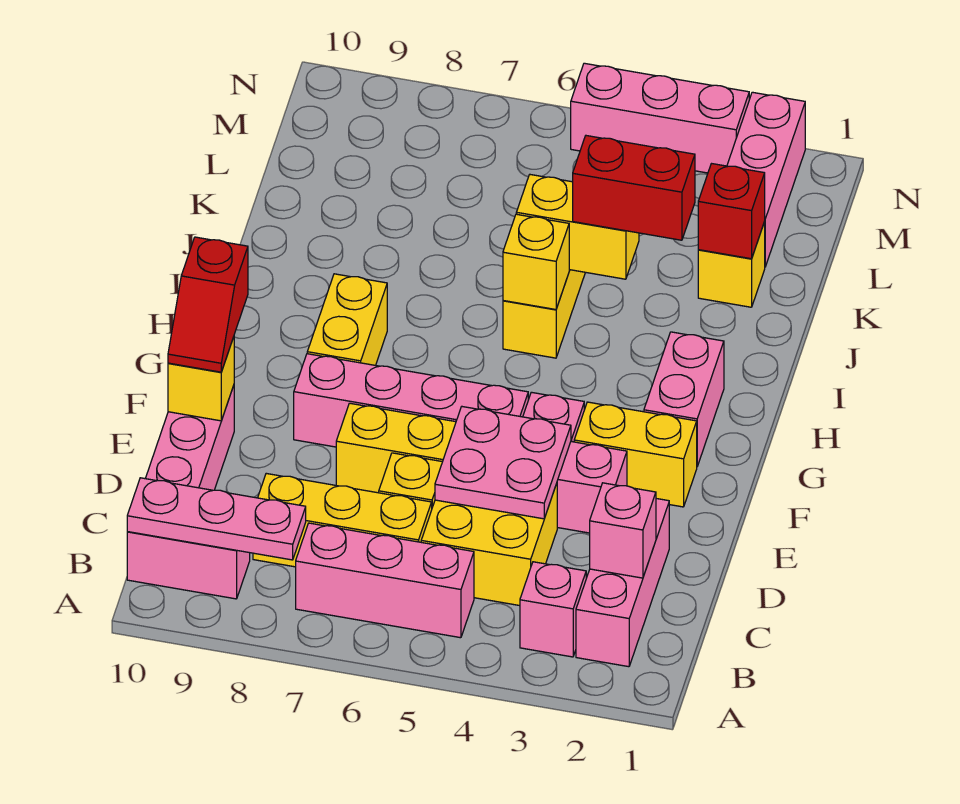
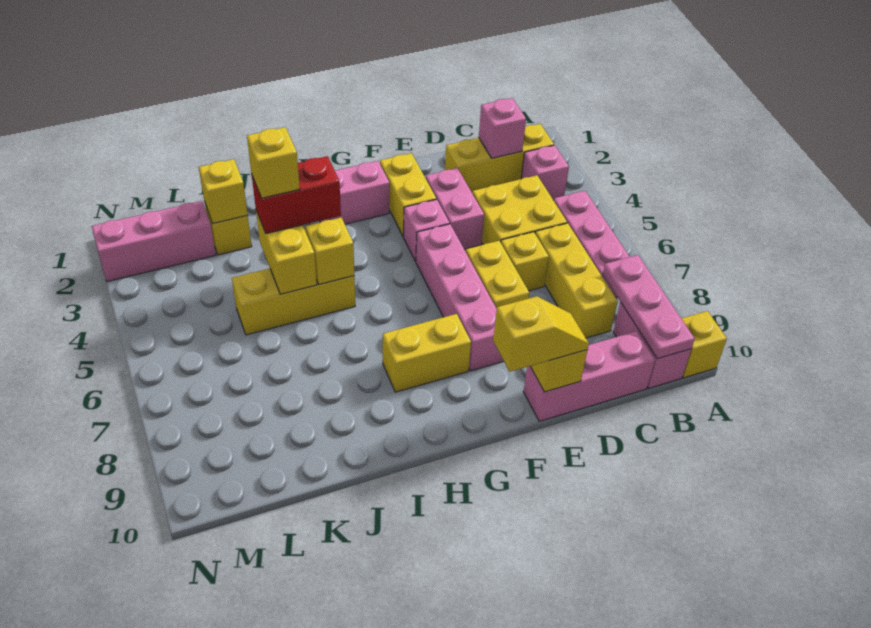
none -> yellow brick A10 level 1
pink brick B2:D2 level 1 -> yellow brick B2:D2 level 1
pink plate D4:E5 level 2 -> none
red slope E10:F10 level 3 top F -> yellow slope E10:F10 level 3 top F
red brick J3:J4 level 3 -> red brick I4:J4 level 3
none -> yellow brick J4 level 4
red brick K2 level 2 -> yellow brick K2 level 2
pink brick N3:N5 level 1 -> none

